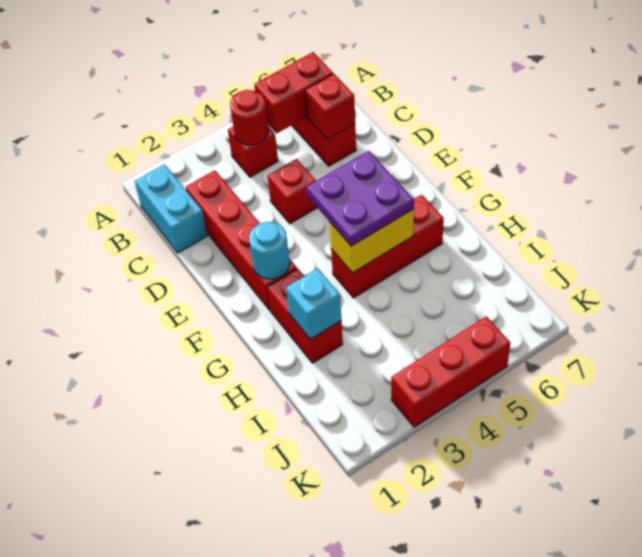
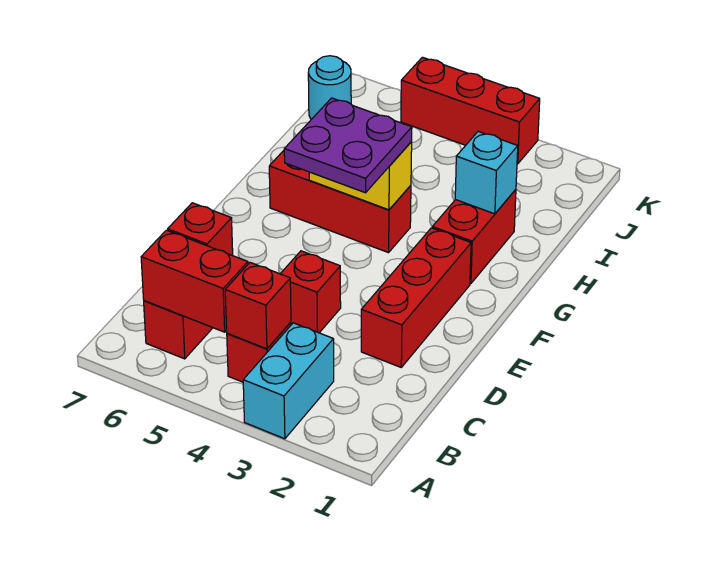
cyan brick B1:C1 level 1 -> cyan brick A3:B3 level 1
red round brick B4 level 2 -> red brick B4 level 2
red brick C2:F2 level 1 -> red brick D2:F2 level 1
cyan round brick F2 level 2 -> cyan round brick J7 level 1

